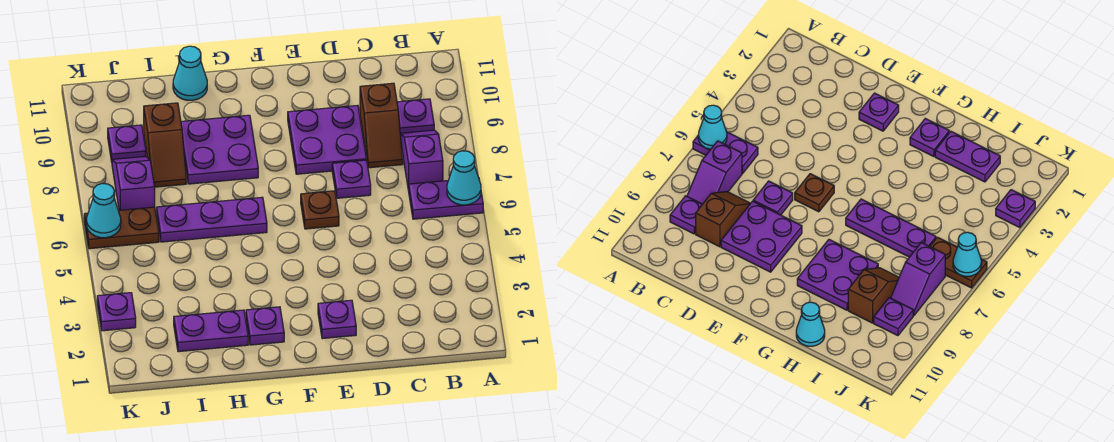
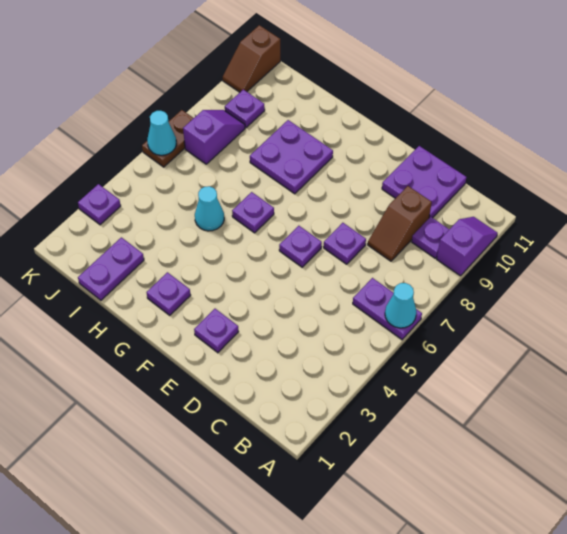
purple slope B7:B8 level 1 top 7 -> purple slope A9:A10 level 1 top 9
purple plate D8:E9 level 1 -> purple plate C10:D11 level 1
brown plate E6 level 1 -> purple plate E6 level 1
purple plate G6:I6 level 1 -> purple plate G6 level 1
purple plate H2:I2 level 1 -> purple plate I1:I2 level 1
cyan cone H11 level 1 -> cyan cone H5 level 1
brown slope I8:I9 level 1 top 9 -> brown slope K10:K11 level 1 top 11
brown plate J6:K6 level 1 -> brown plate K6:K7 level 1

